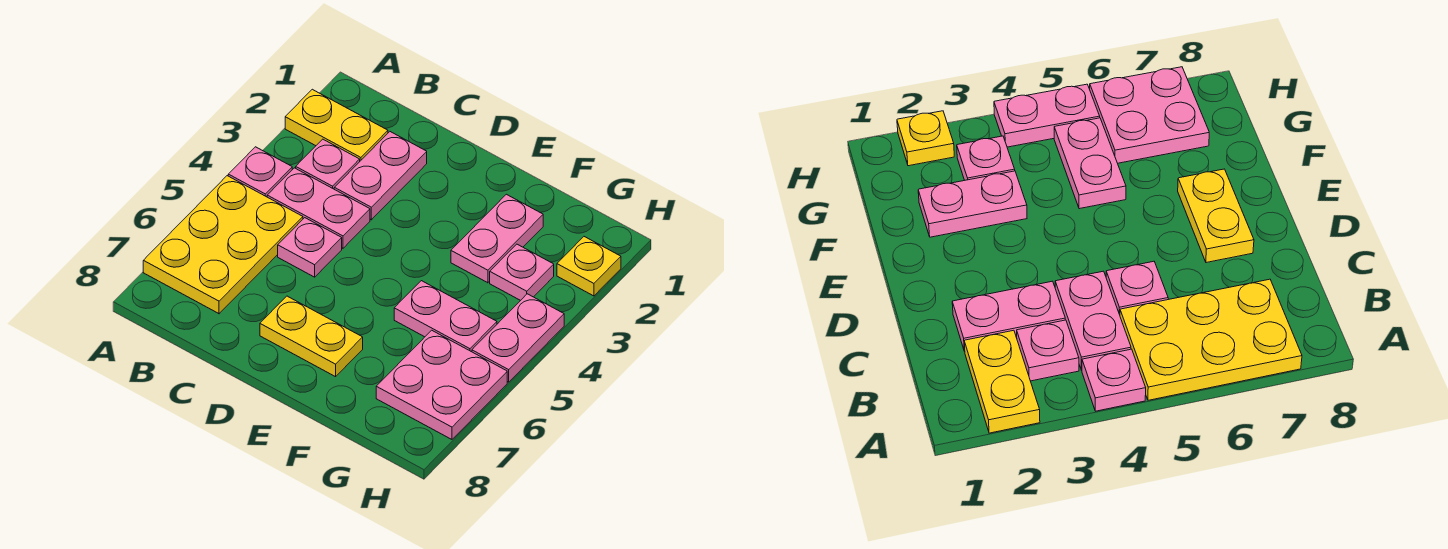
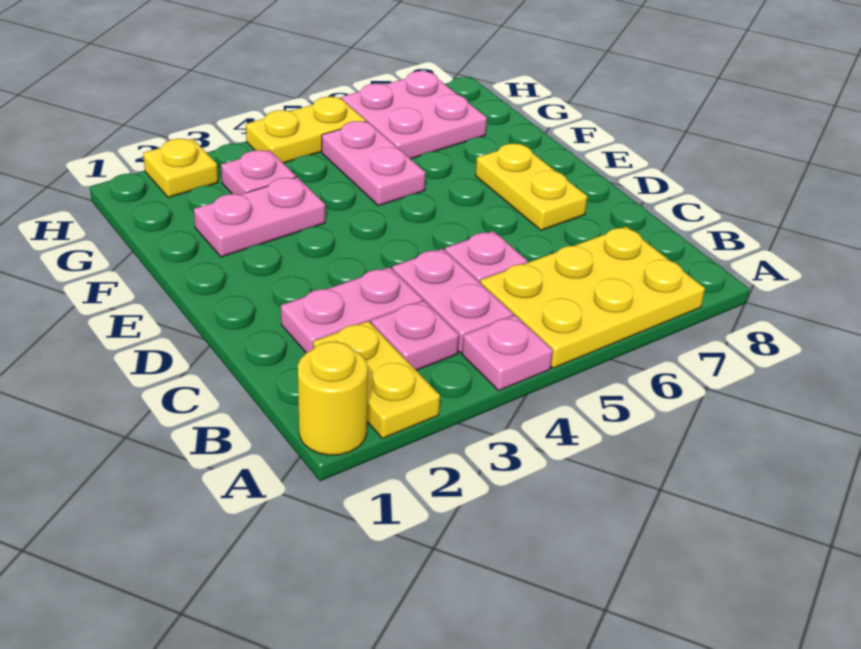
none -> yellow round brick A1 level 1
pink plate H4:H5 level 1 -> yellow plate H4:H5 level 1

